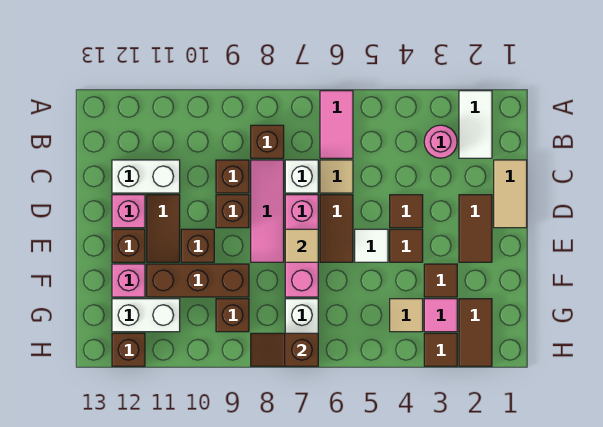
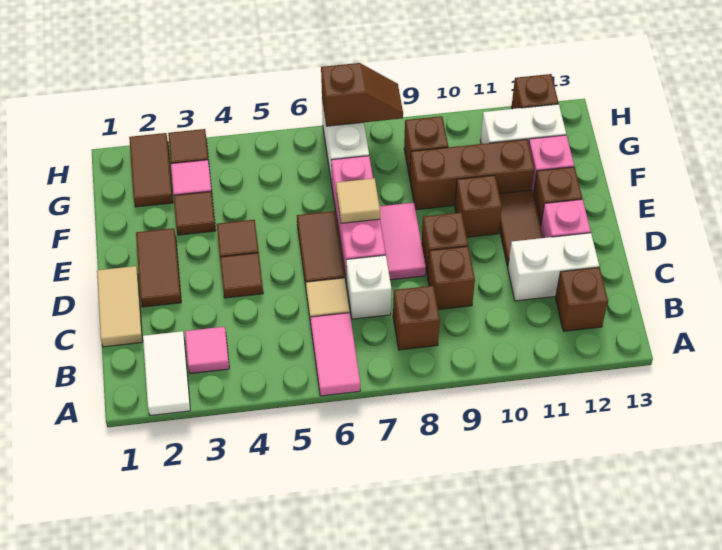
pink round brick B3 level 1 -> pink tile B3 level 1
none -> brown brick B12 level 1
pink tile C8:E8 level 1 -> pink tile D8:E8 level 1
white tile E5 level 1 -> none
tan tile G4 level 1 -> none

